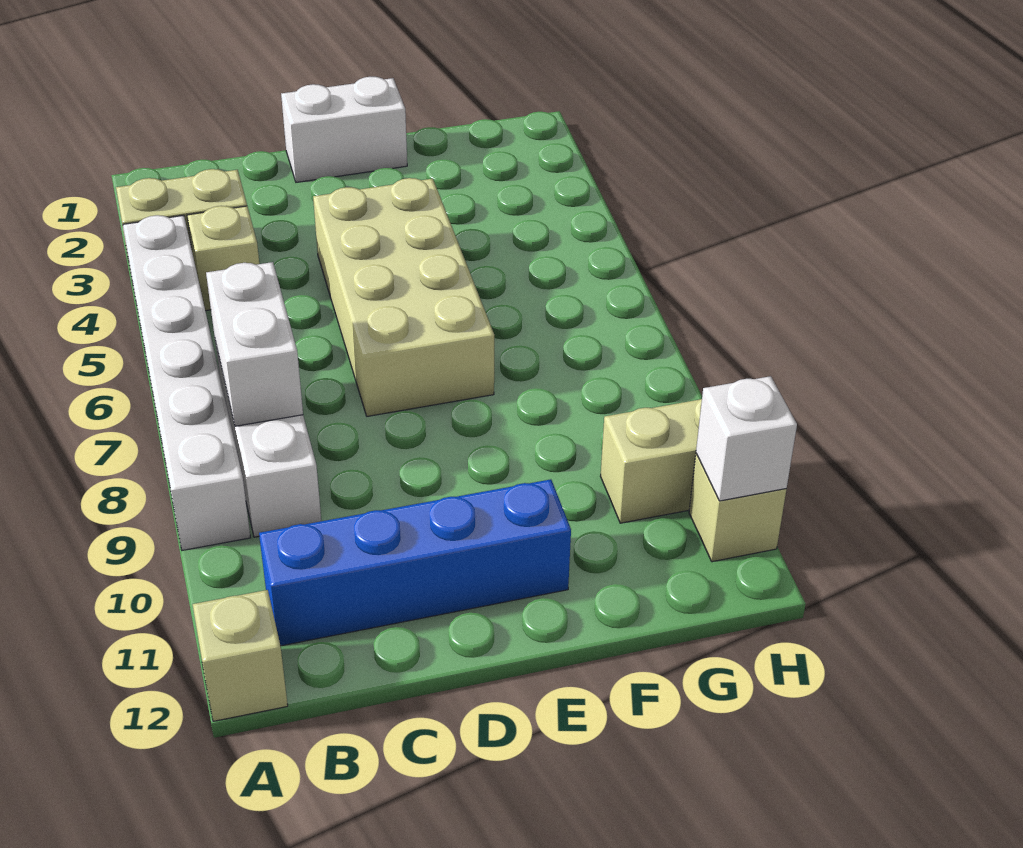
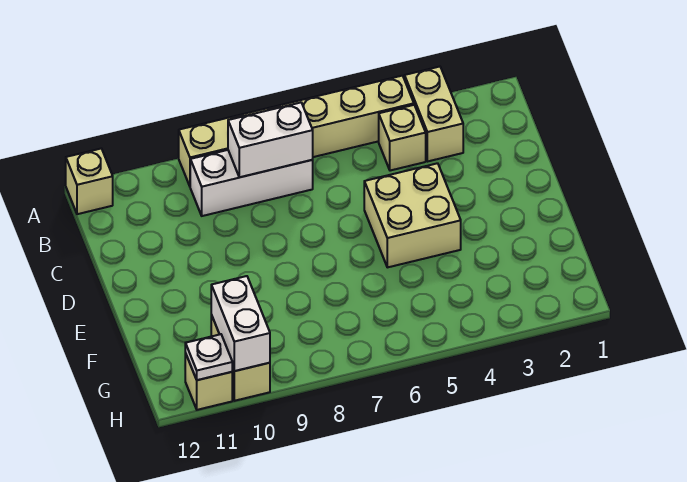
white brick A4:A9 level 1 -> tan brick A4:A9 level 1
blue brick B11:E11 level 1 -> none
white brick D1:E1 level 1 -> white brick G10:H10 level 2
tan brick D4:E7 level 1 -> tan brick D4:E5 level 1
white brick H11 level 2 -> white plate H11 level 2

